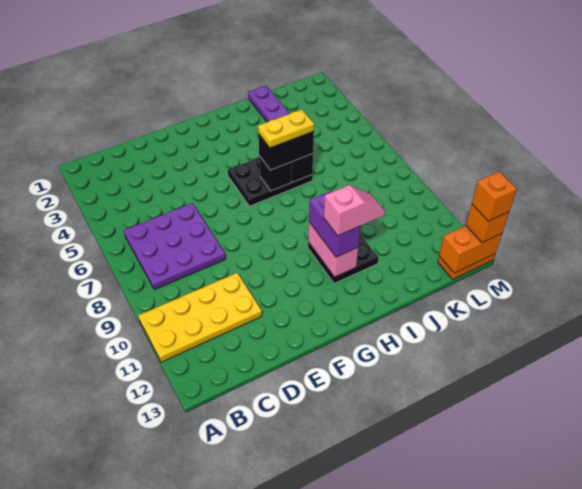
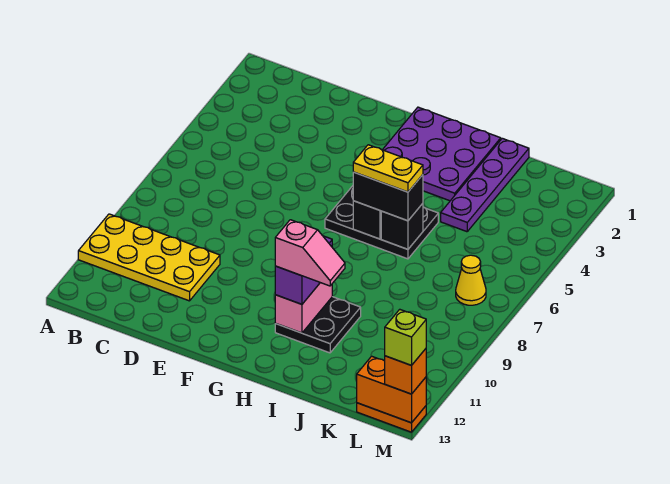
purple plate B6:D8 level 1 -> purple plate G1:I3 level 1
none -> yellow cone L7 level 1
orange brick M13 level 4 -> lime brick M13 level 4

